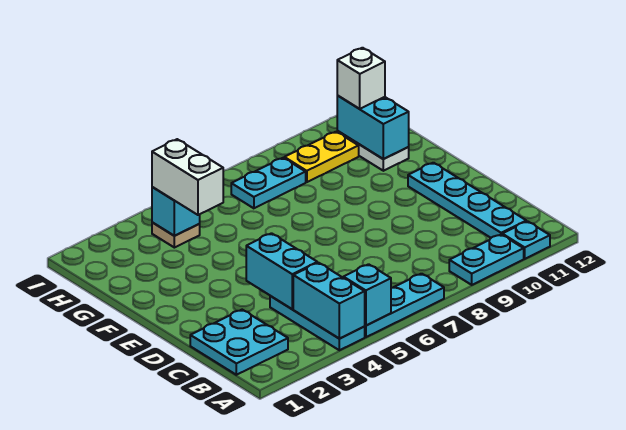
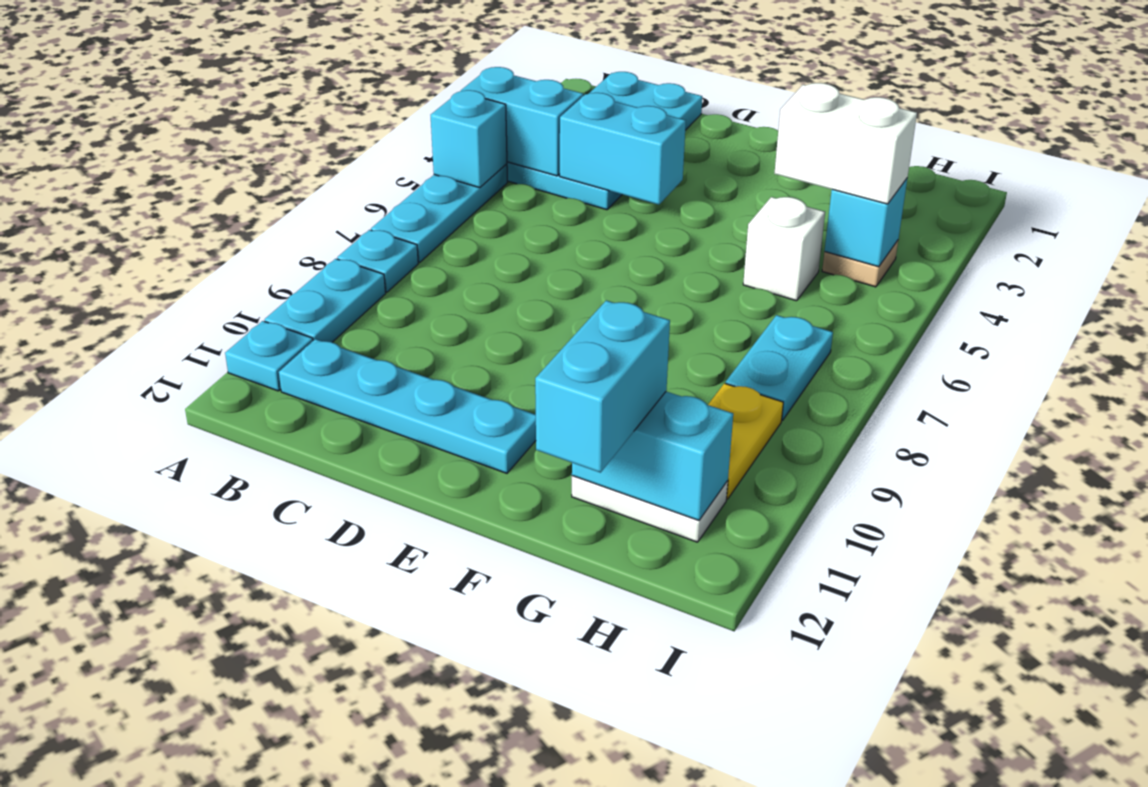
none -> cyan plate A8 level 1
none -> cyan brick G11:G12 level 3
white brick H11 level 3 -> white brick G5 level 1

